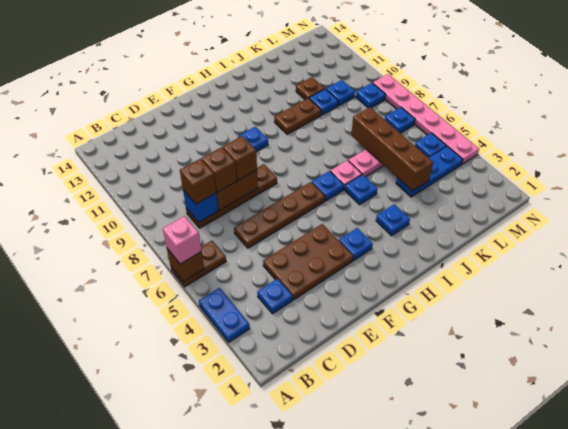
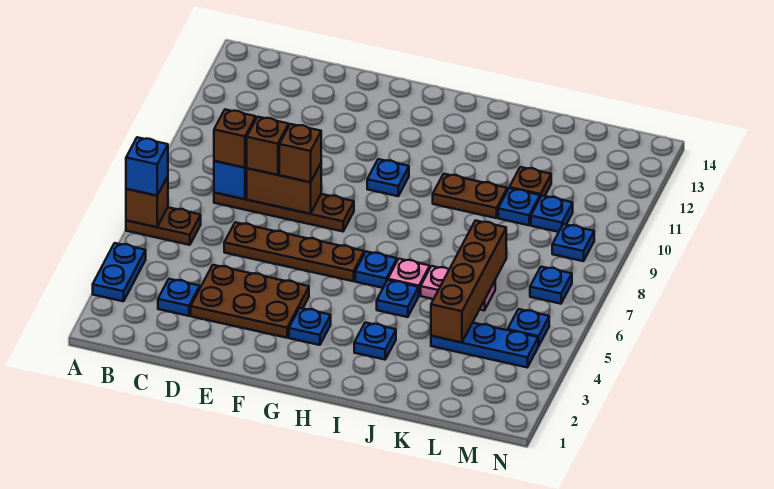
pink brick A6 level 3 -> blue brick A6 level 3
pink plate N4:N9 level 1 -> none

